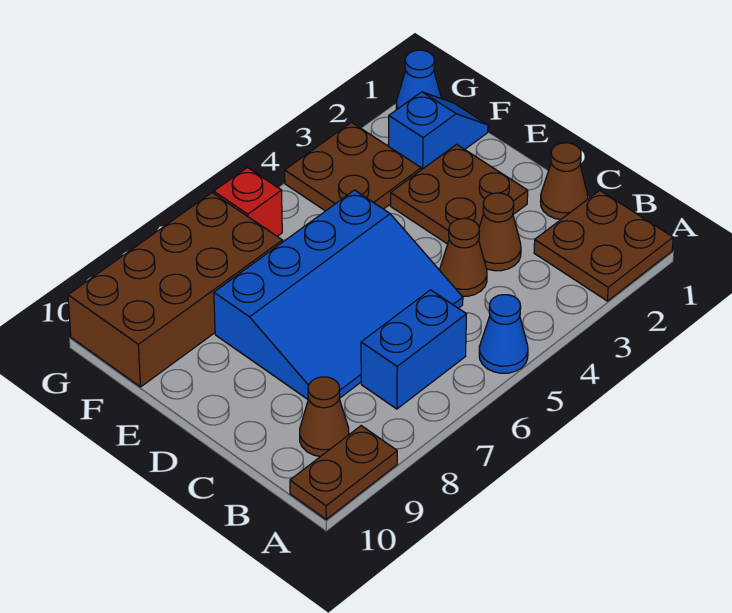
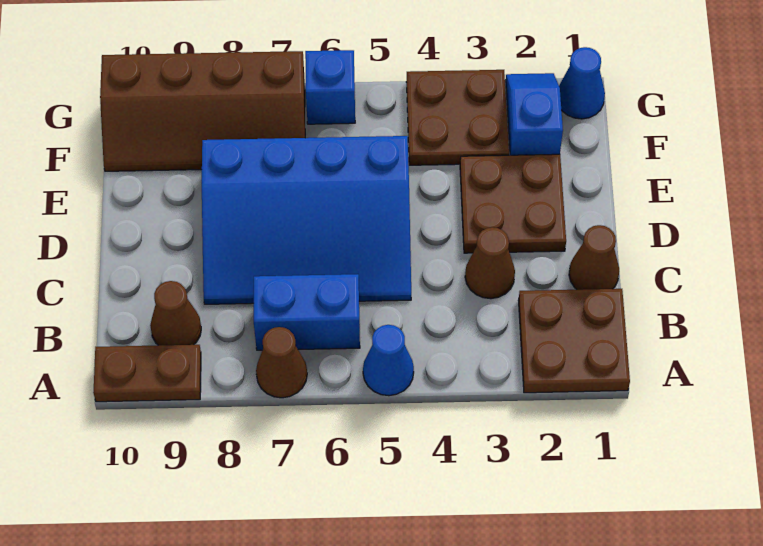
brown cone C4 level 1 -> brown cone A7 level 1
blue slope F1:F2 level 1 top 2 -> blue slope F2:G2 level 1 top F
brown brick F7:G10 level 1 -> brown slope F7:G10 level 1 top G
red brick G6 level 1 -> blue brick G6 level 1

